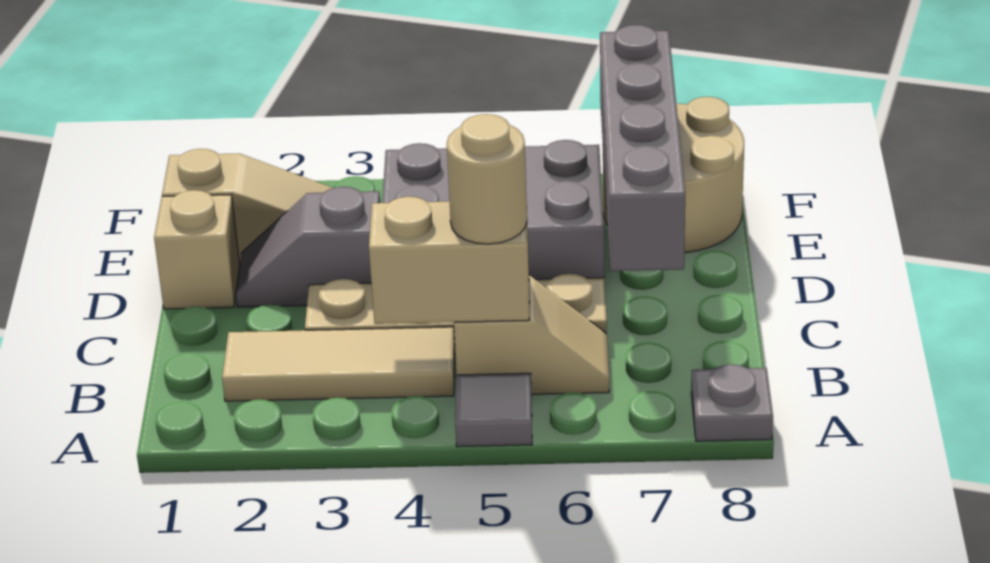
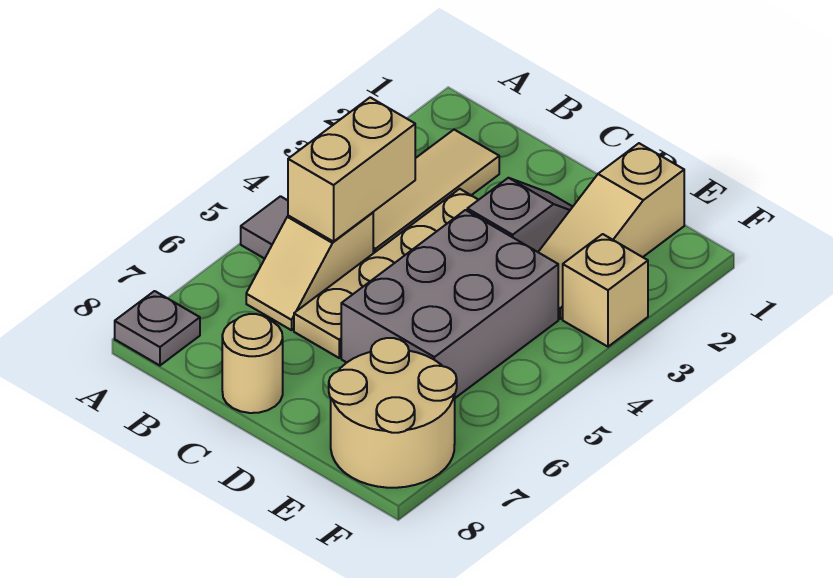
tan round brick B5 level 3 -> tan round brick C8 level 1
grey brick C7:F7 level 2 -> none
tan brick D1 level 1 -> tan brick F3 level 1

